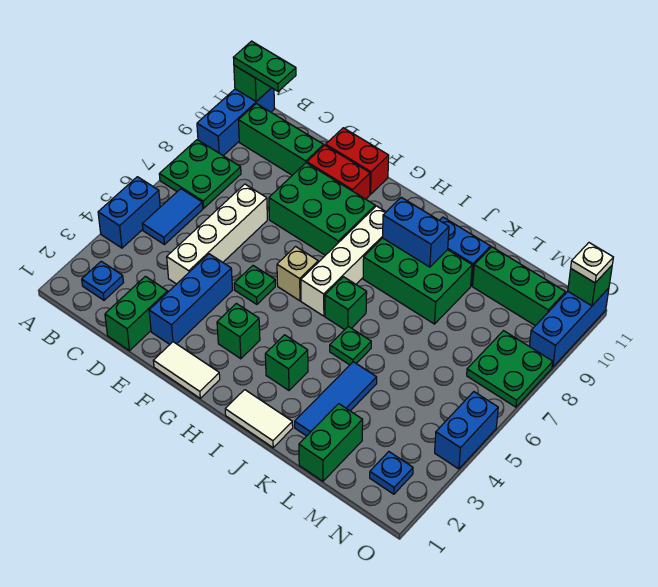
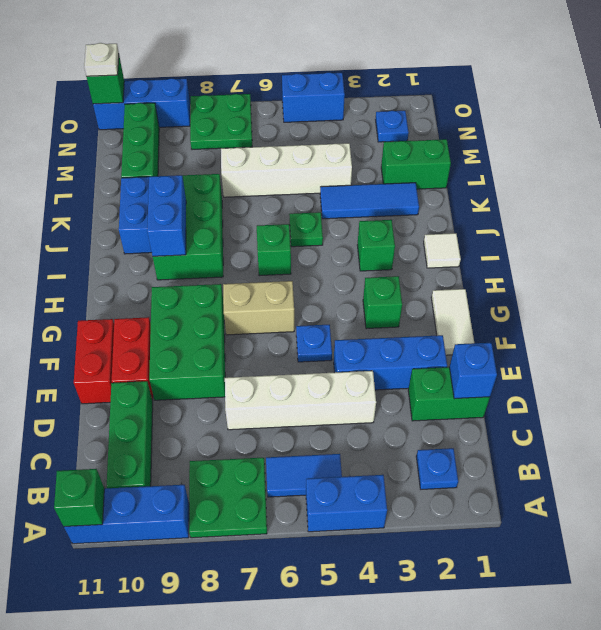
green plate A11:B11 level 3 -> none
none -> blue brick D1 level 2
green plate F5 level 1 -> blue plate F5 level 1
tan brick G6 level 1 -> tan brick G6:G7 level 1
white brick H6:H9 level 1 -> white brick L4:L7 level 1
white tile I1:J1 level 1 -> white tile I1 level 1

